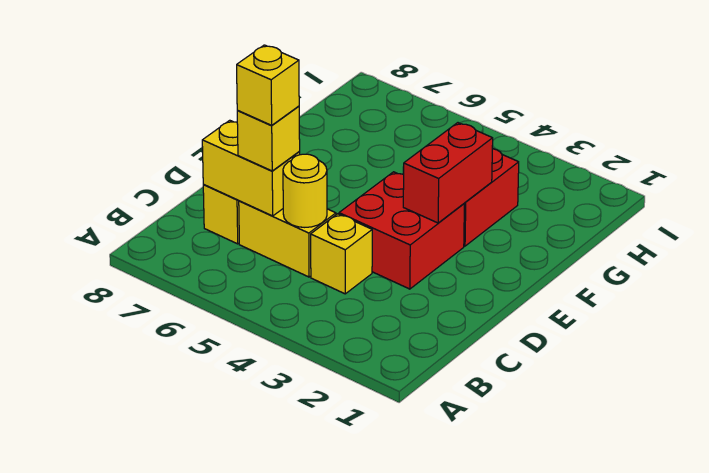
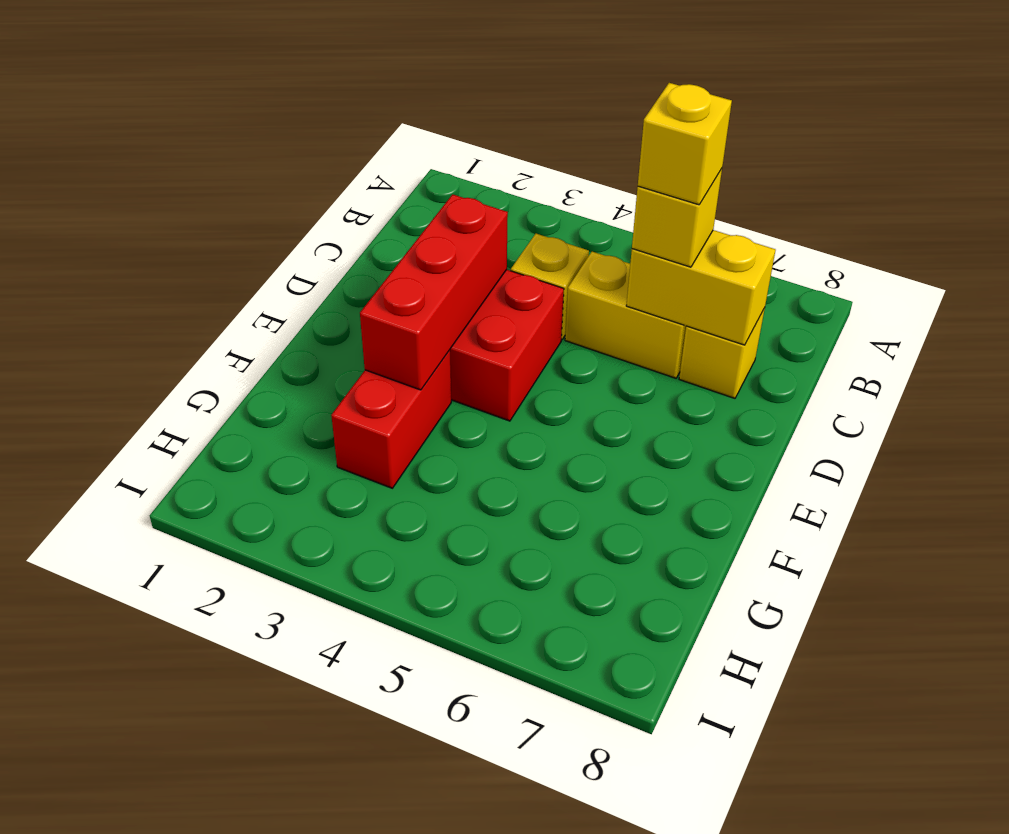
yellow round brick C5 level 2 -> none
red brick E3:F3 level 2 -> red brick D3:F3 level 2

